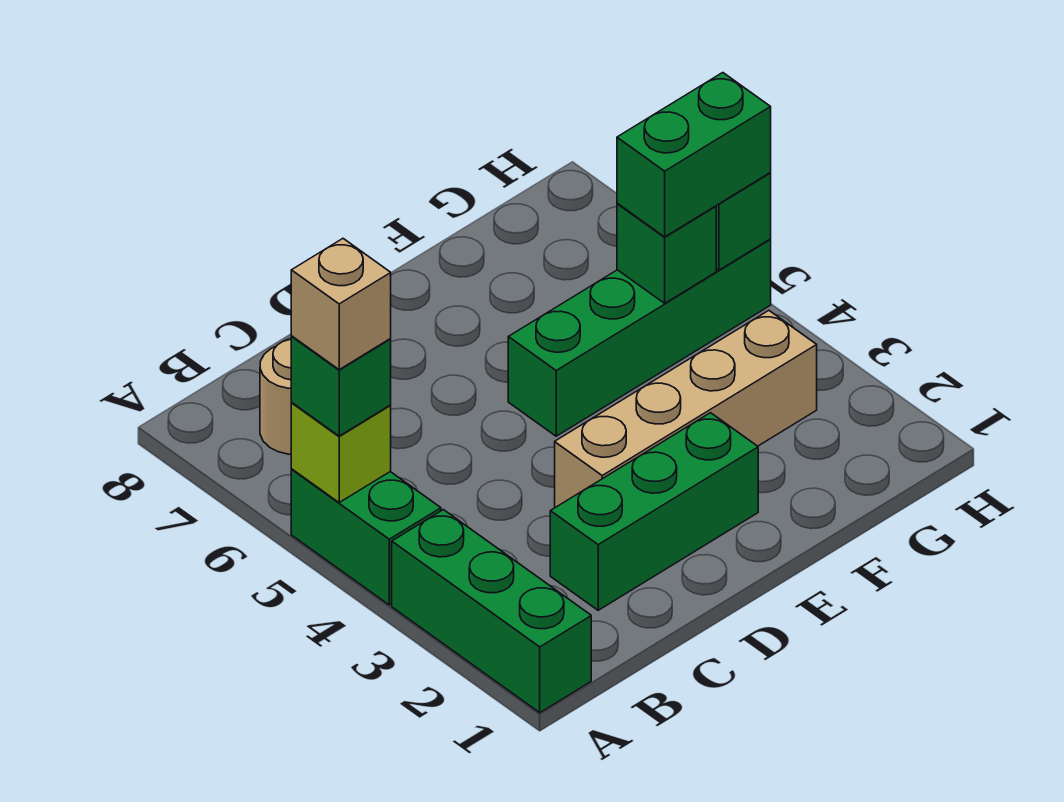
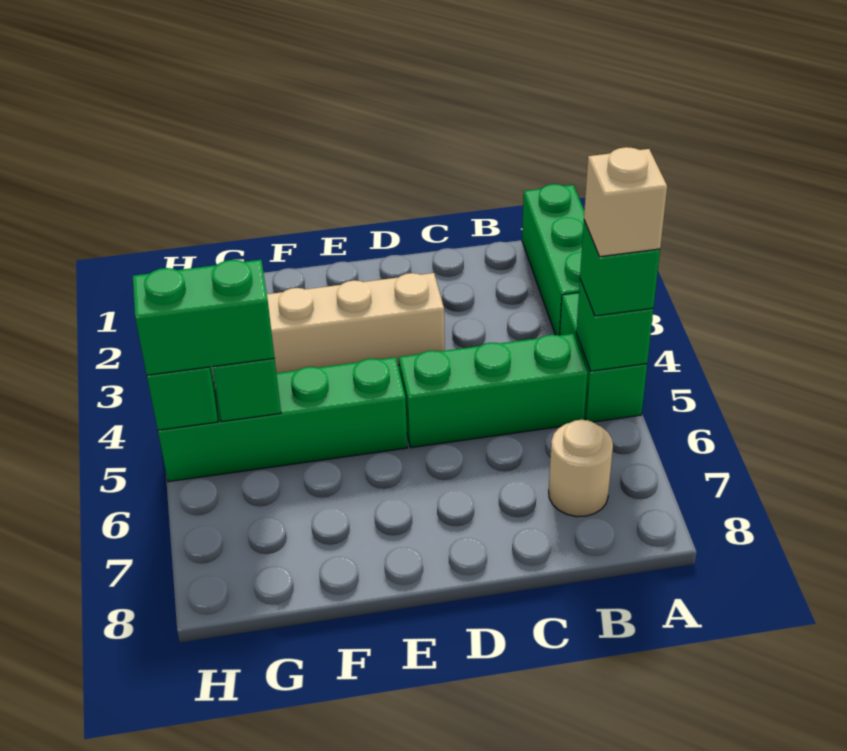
lime brick A5 level 2 -> green brick A5 level 2
green brick C2:E2 level 1 -> green brick B5:D5 level 1

